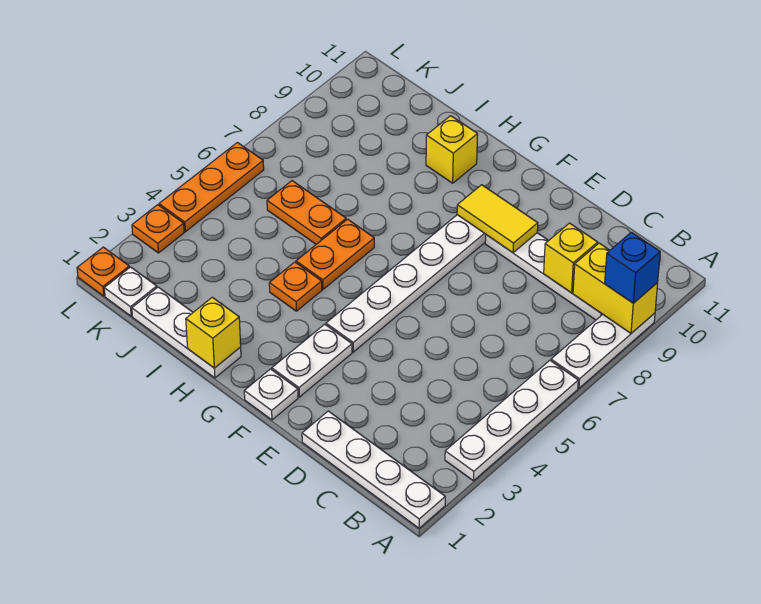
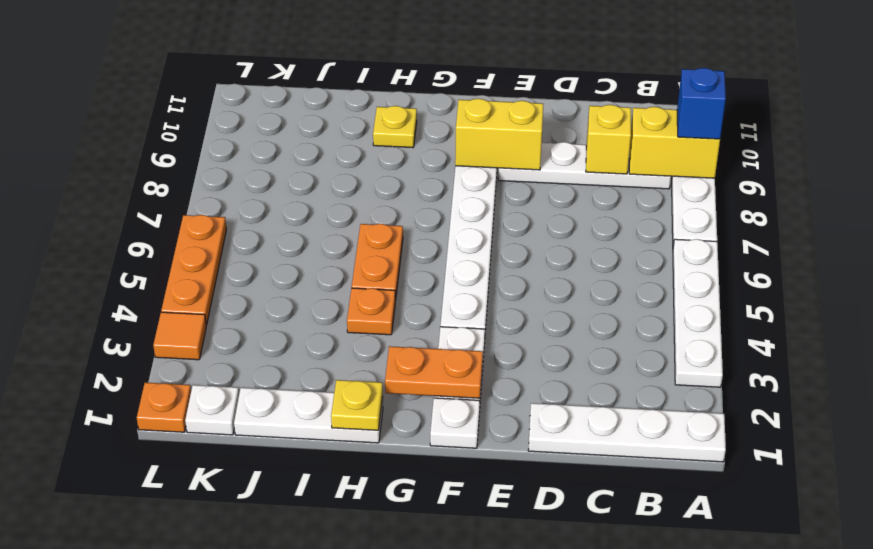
yellow tile E9:F9 level 2 -> yellow brick E9:F9 level 2
yellow brick H1 level 2 -> yellow plate H1 level 2
yellow brick H10 level 1 -> yellow plate H10 level 1
orange plate I6:J6 level 1 -> orange plate F2:G2 level 2
orange plate L3 level 1 -> orange tile L3 level 1

